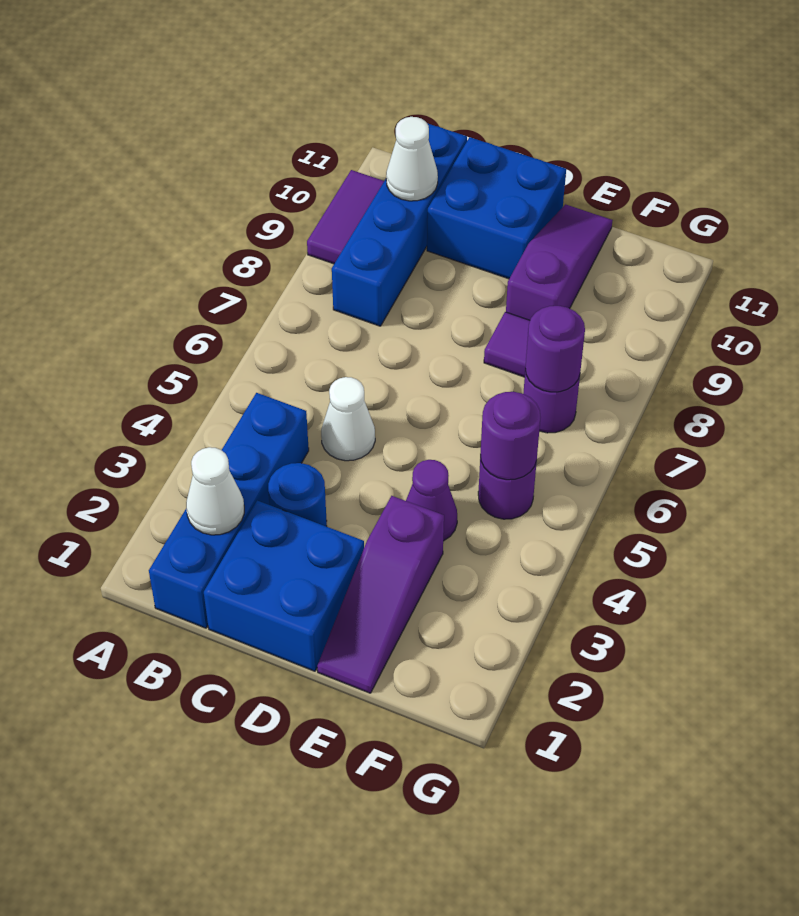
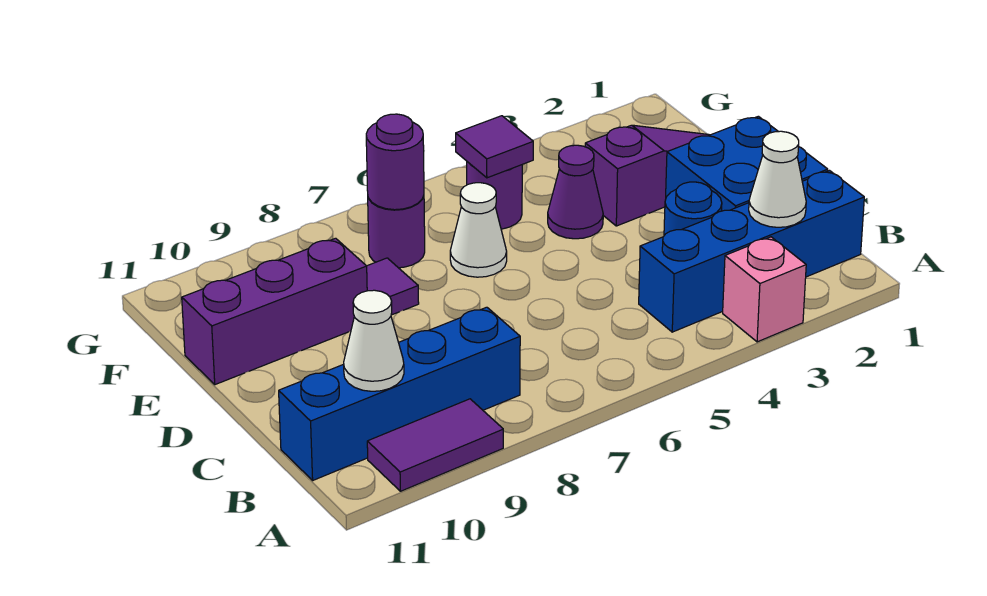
none -> pink brick A3 level 1
white cone C5 level 1 -> white cone E6 level 1
blue brick C10:D11 level 1 -> none
purple slope E9:E11 level 1 top 9 -> purple brick E9:E11 level 1
purple round brick F5 level 2 -> purple tile F5 level 2

